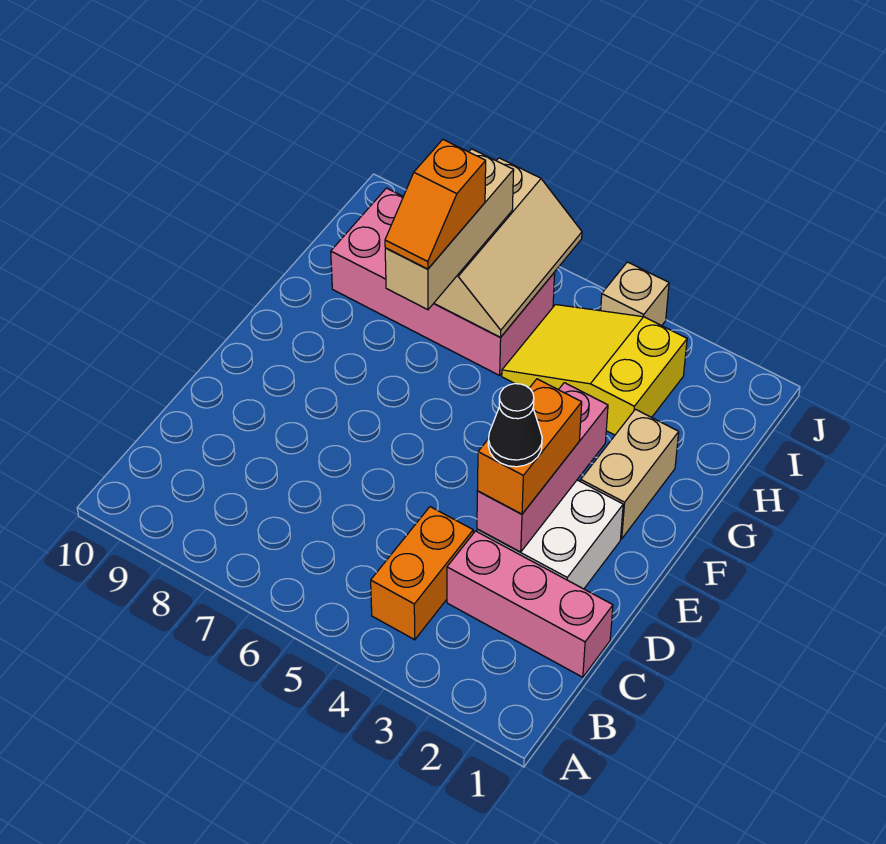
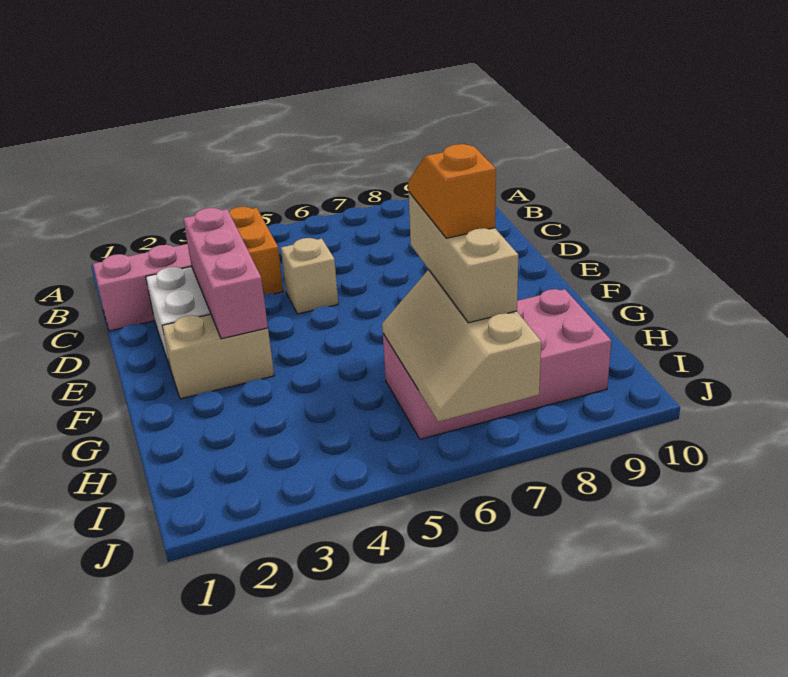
orange brick D3:E3 level 3 -> none
black cone D3 level 4 -> none
tan brick F2:G2 level 1 -> tan brick F2:F3 level 1
yellow slope H3:I5 level 1 top 3 -> none
tan brick J4 level 1 -> tan brick D5 level 1

